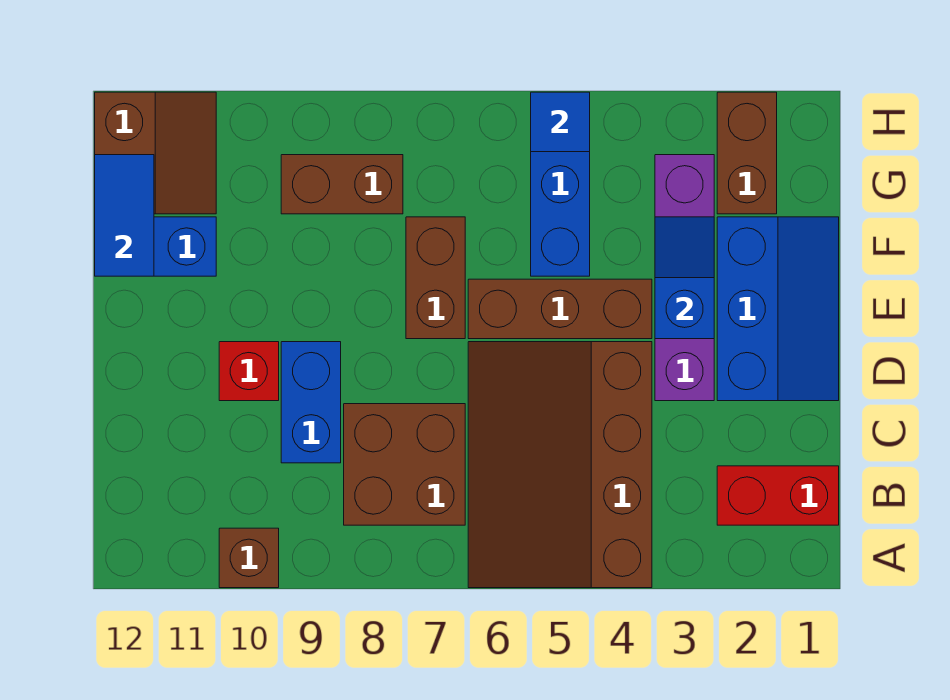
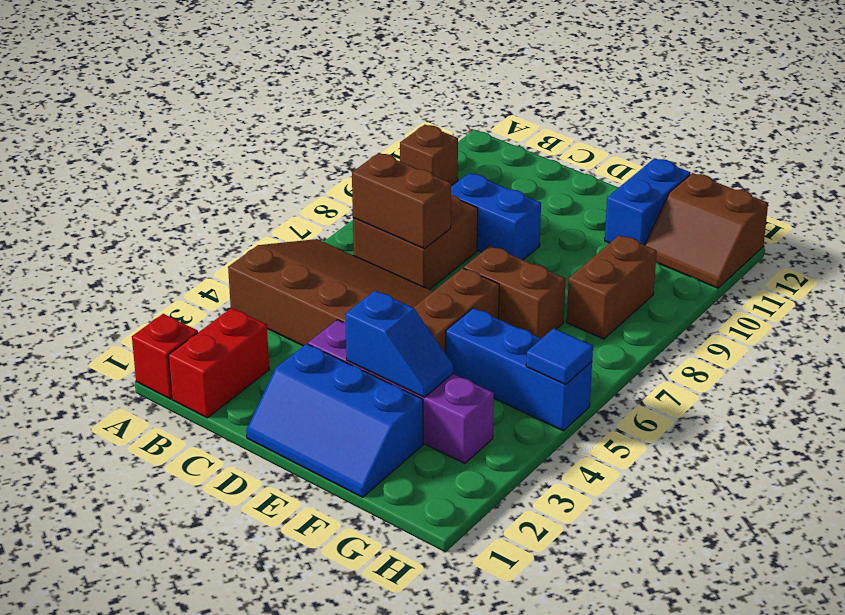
red brick D10 level 1 -> red brick A1 level 1
blue tile F12:G12 level 2 -> none
brown brick G2:H2 level 1 -> brown brick B7:C7 level 2

